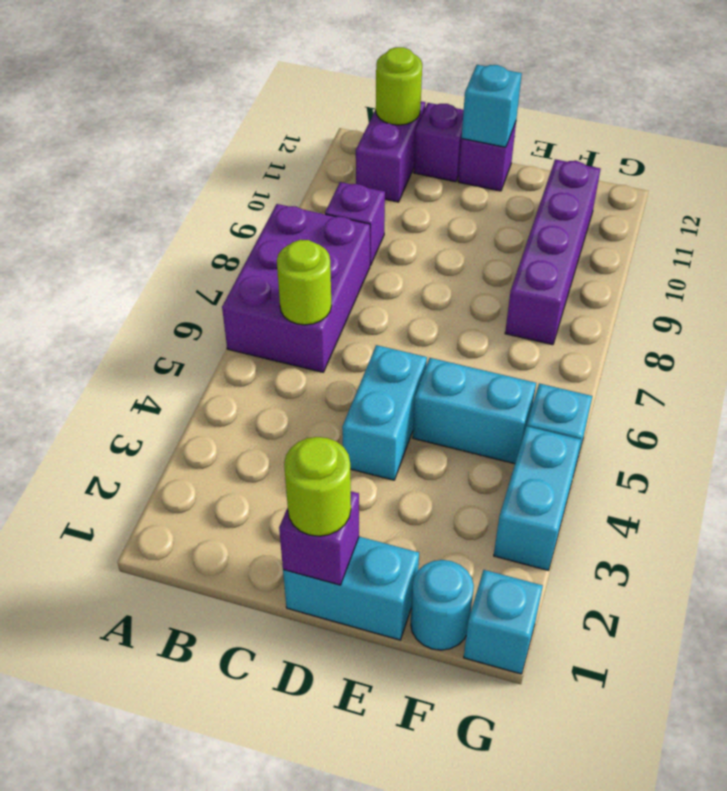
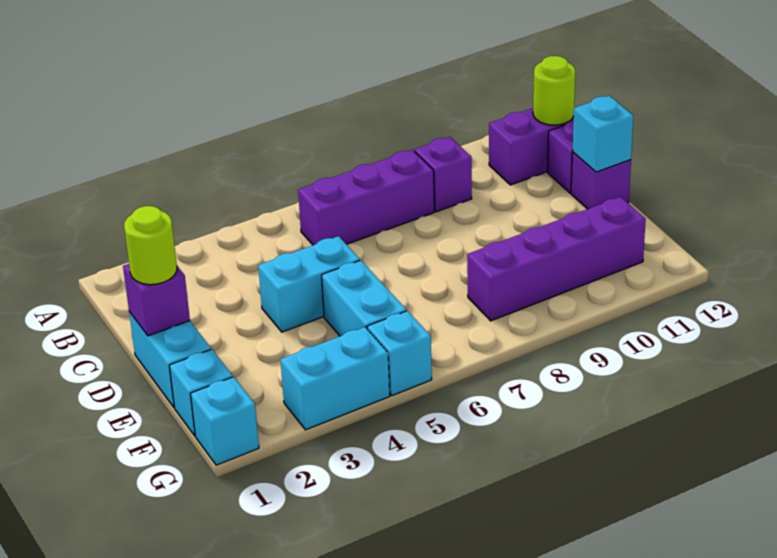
purple brick A6:B8 level 1 -> purple brick B6:B8 level 1
lime round brick B6 level 2 -> none
cyan round brick F1 level 1 -> cyan brick F1 level 1

